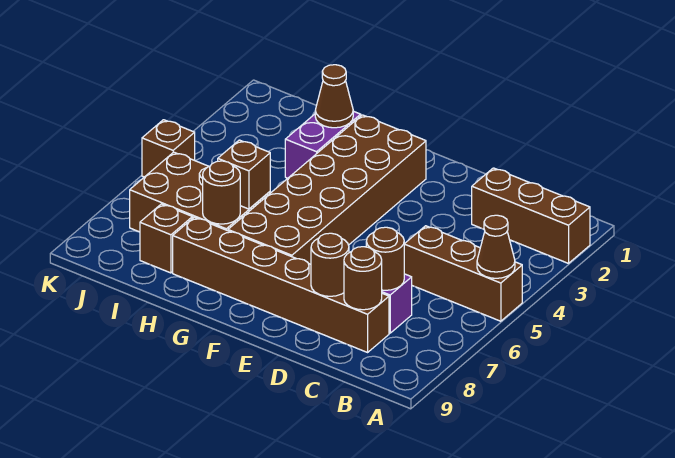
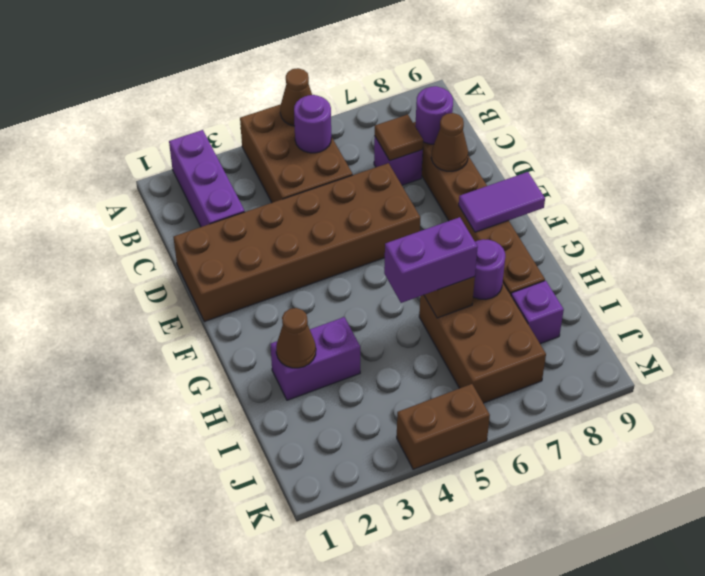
brown brick A2:C2 level 1 -> purple brick A2:C2 level 1
brown brick A5:C5 level 1 -> brown brick A4:C5 level 1
none -> purple round brick B5 level 2
brown round brick C7 level 2 -> brown tile C7 level 2
brown round brick C8 level 2 -> purple round brick C8 level 2
brown round brick D8 level 2 -> brown cone D8 level 2
brown brick F2:G7 level 1 -> brown brick D1:E6 level 1
none -> purple tile F8:F9 level 2
none -> purple brick H5:H6 level 3
brown round brick H7 level 2 -> purple round brick H7 level 2
brown brick I8 level 1 -> purple brick I8 level 1
brown brick K5 level 1 -> brown brick K4:K5 level 1

